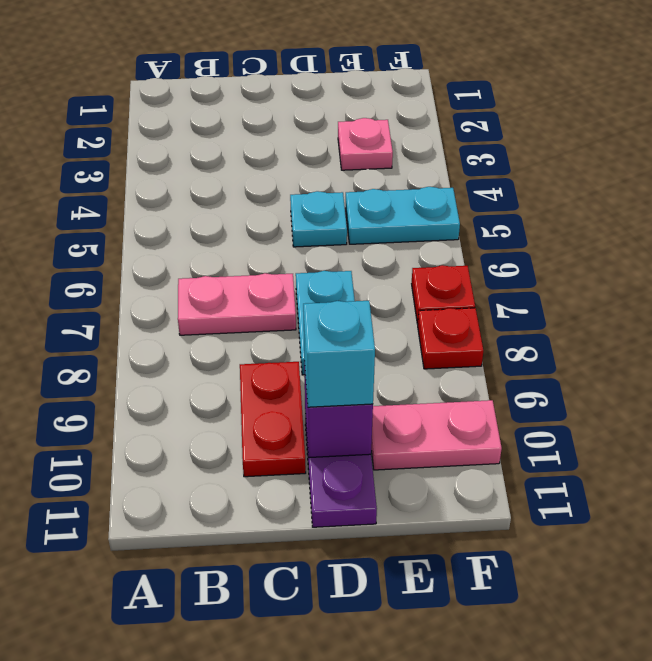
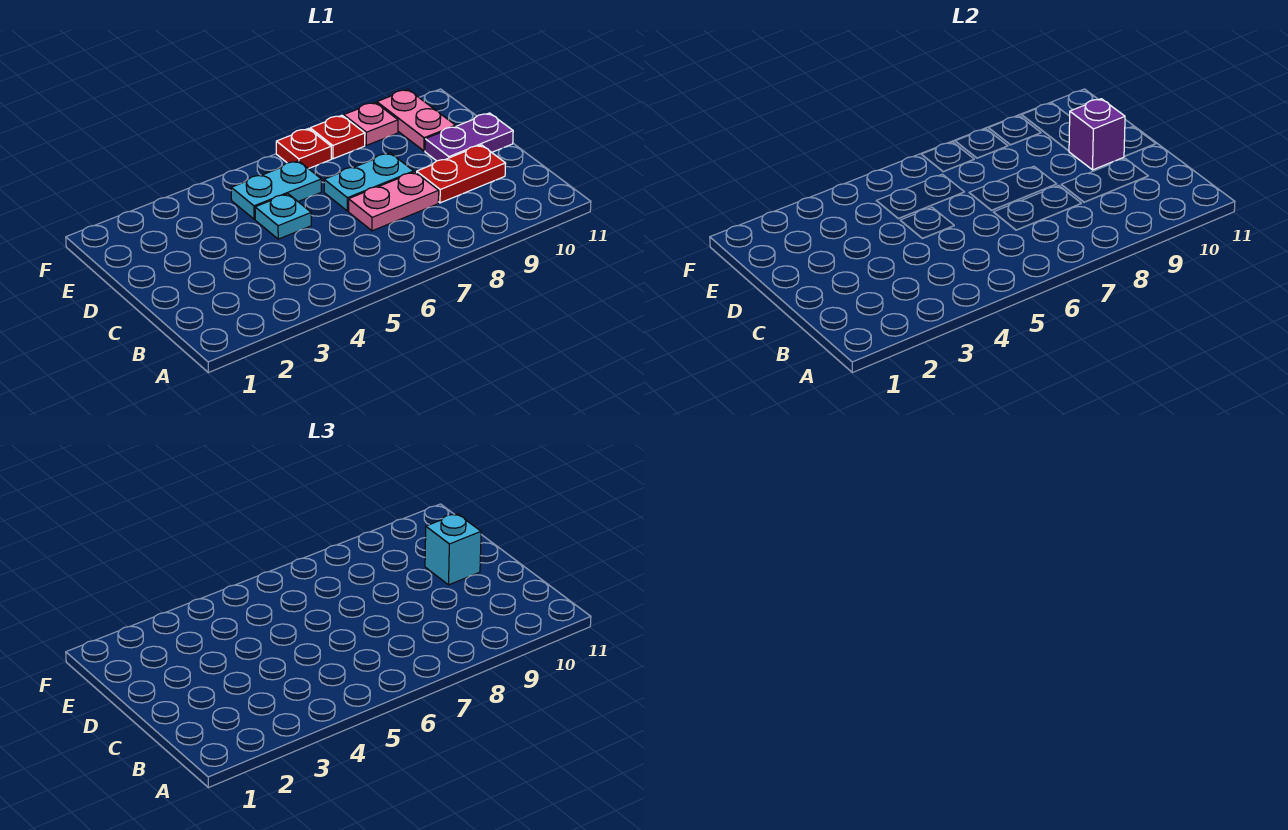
pink plate B7:C7 level 1 -> pink plate C7:C8 level 1
pink plate E3 level 1 -> pink plate F9 level 1
cyan plate E5:F5 level 1 -> cyan plate E5:E6 level 1

